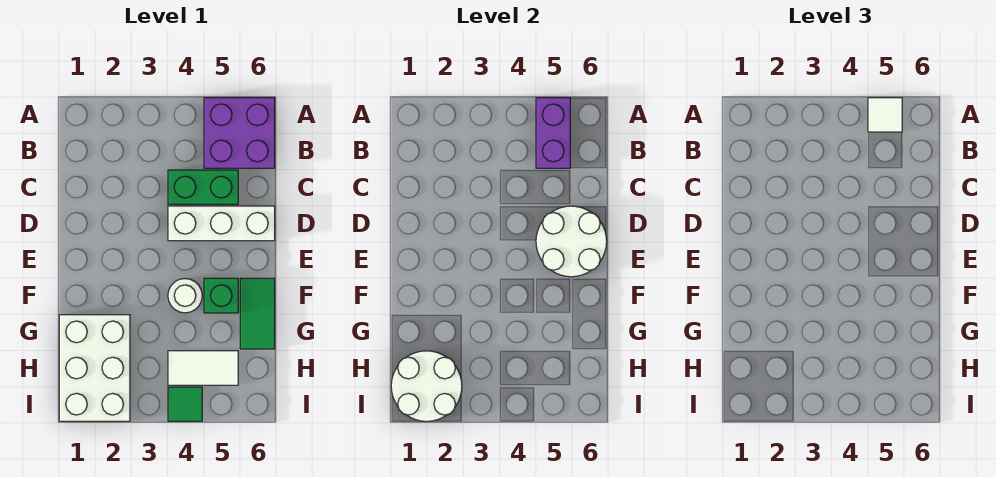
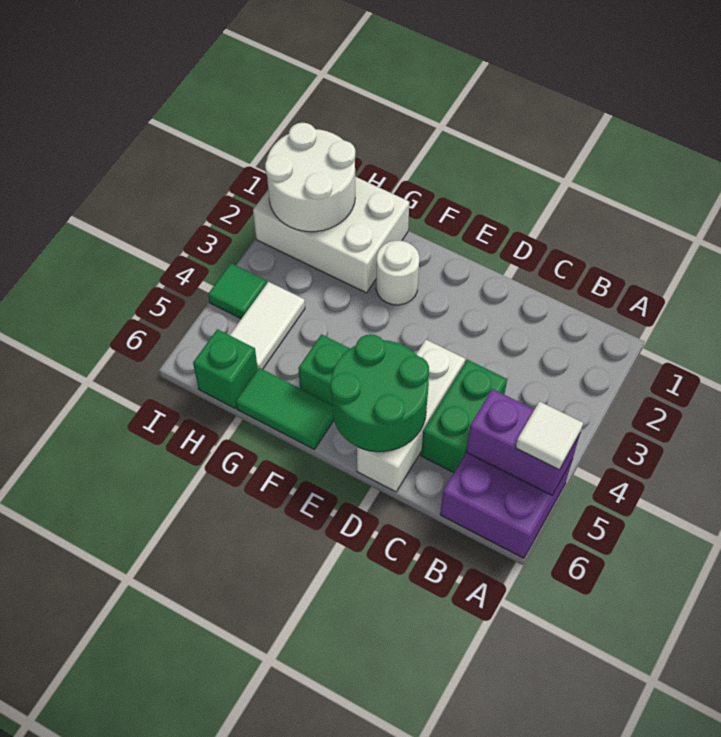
white round brick D5:E6 level 2 -> green round brick D5:E6 level 2
white round brick F4 level 1 -> white round brick F2 level 1
none -> green brick H6 level 1

